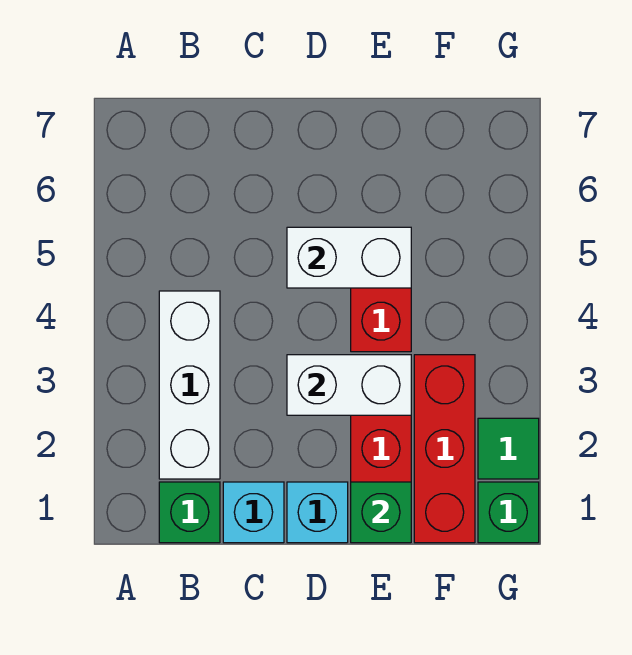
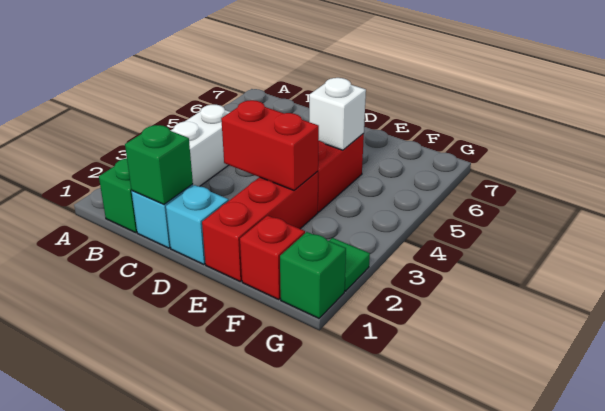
white brick D3:E3 level 2 -> red brick D3:E3 level 2
white brick D5:E5 level 2 -> white brick E5 level 2
green brick E1 level 2 -> green brick C1 level 2
red brick F1:F3 level 1 -> red brick F1 level 1

